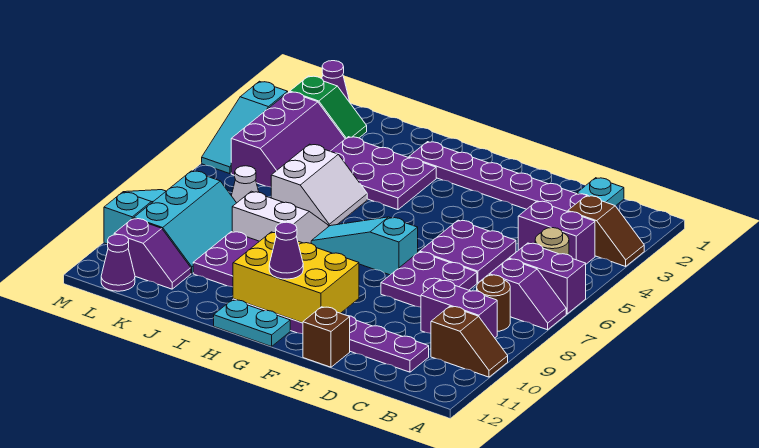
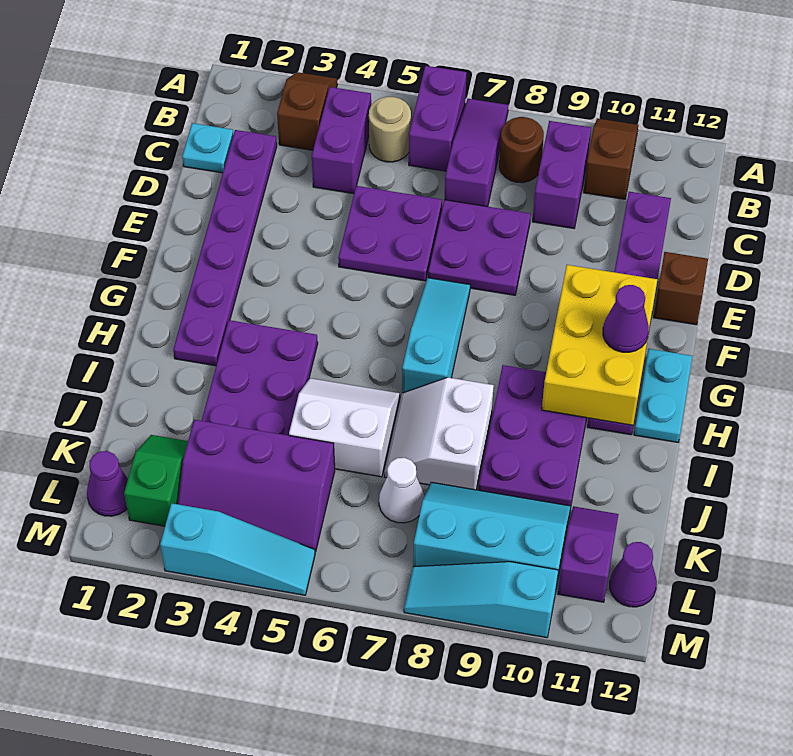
purple slope A7:B7 level 1 top B -> purple slope A7:C7 level 1 top C
cyan slope F7:H7 level 1 top F -> cyan slope F7:H7 level 1 top H
purple slope K3:L5 level 1 top L -> purple slope K3:L5 level 1 top K

